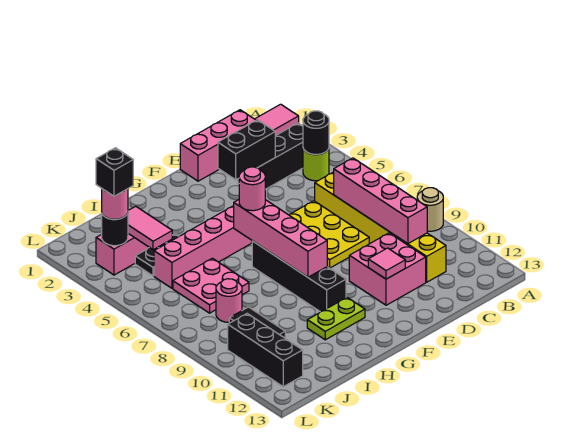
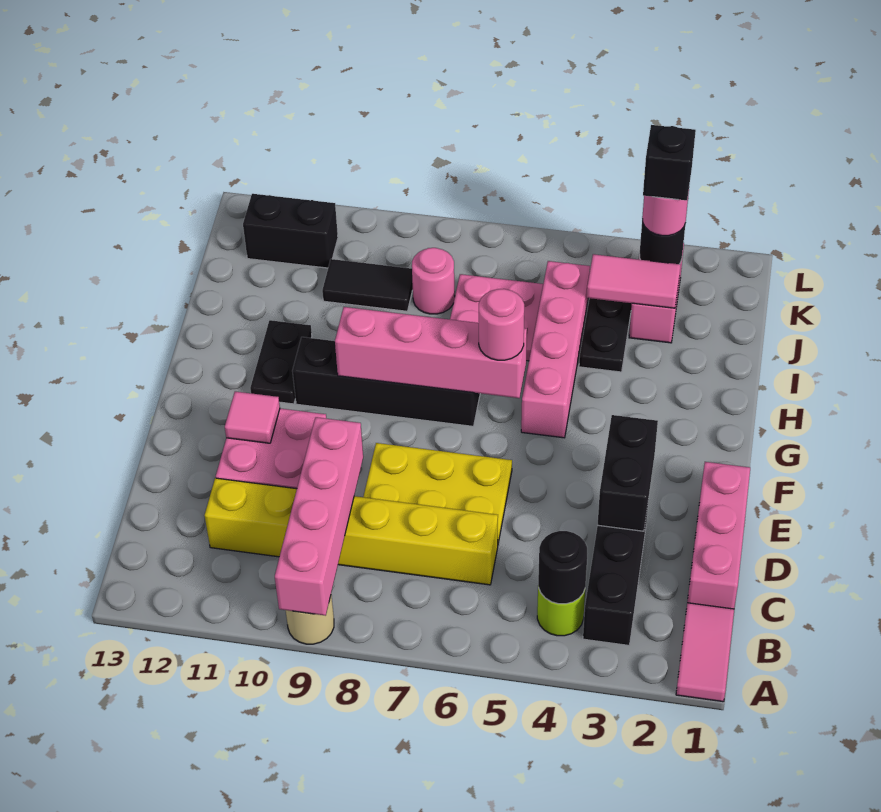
pink brick C7:C10 level 2 -> pink brick A9:D9 level 2
lime plate G11:H11 level 1 -> black plate G11:H11 level 1
black brick K10:K12 level 1 -> black brick K11:K12 level 1

